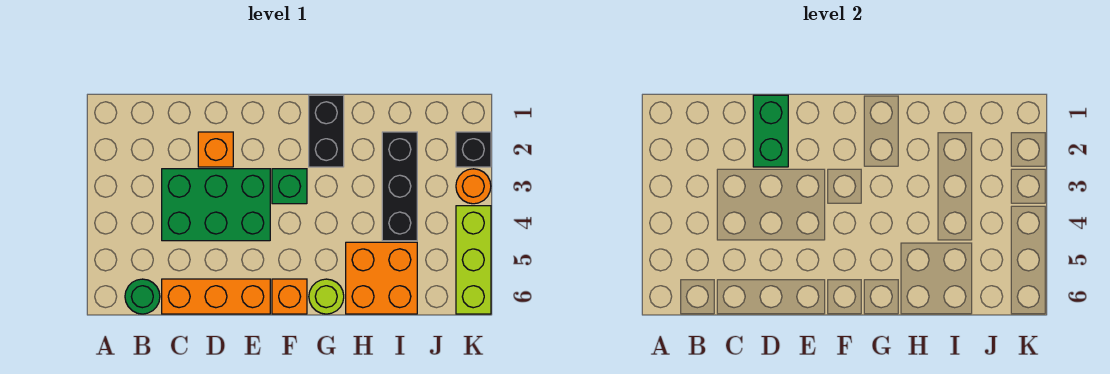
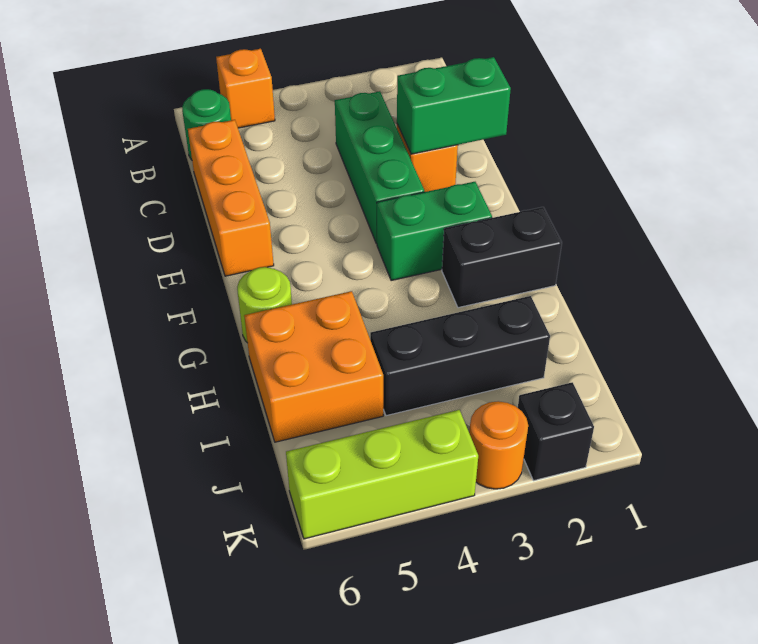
green brick C3:E4 level 1 -> green brick C3:E3 level 1
green brick F3 level 1 -> green brick F2:F3 level 1
orange brick F6 level 1 -> orange brick A5 level 1

